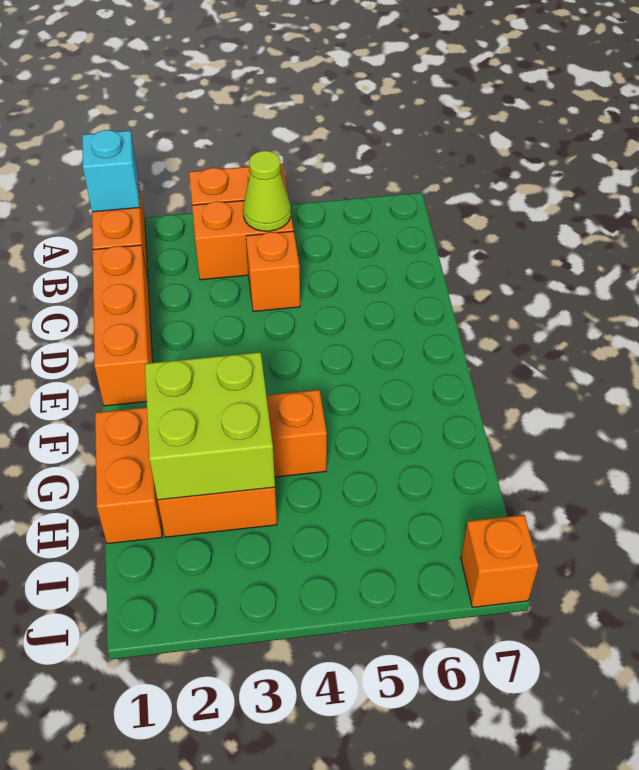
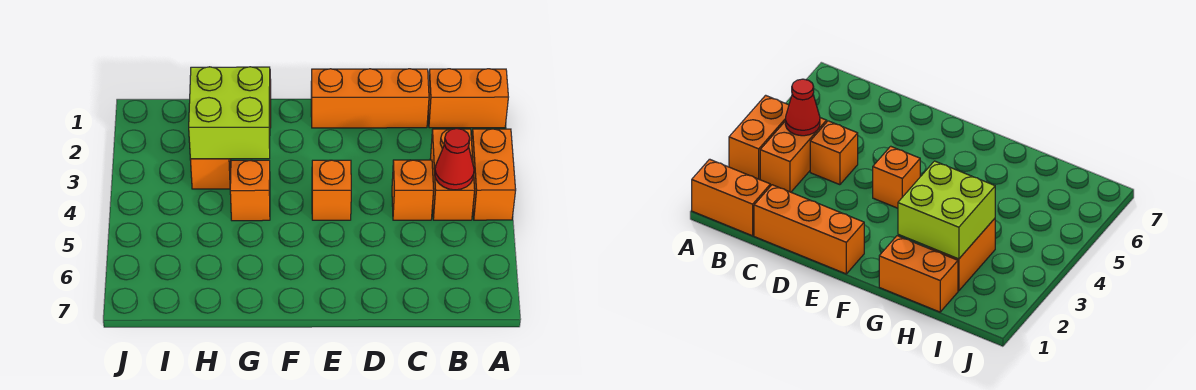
cyan brick A1 level 2 -> none
lime cone B4 level 2 -> red cone B4 level 2
orange brick J7 level 1 -> orange brick E4 level 1

